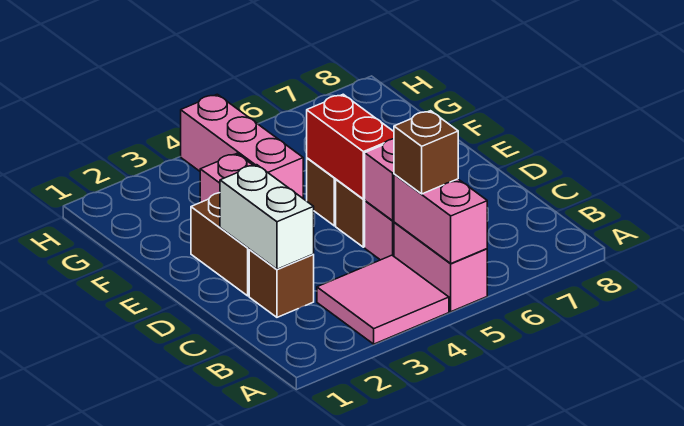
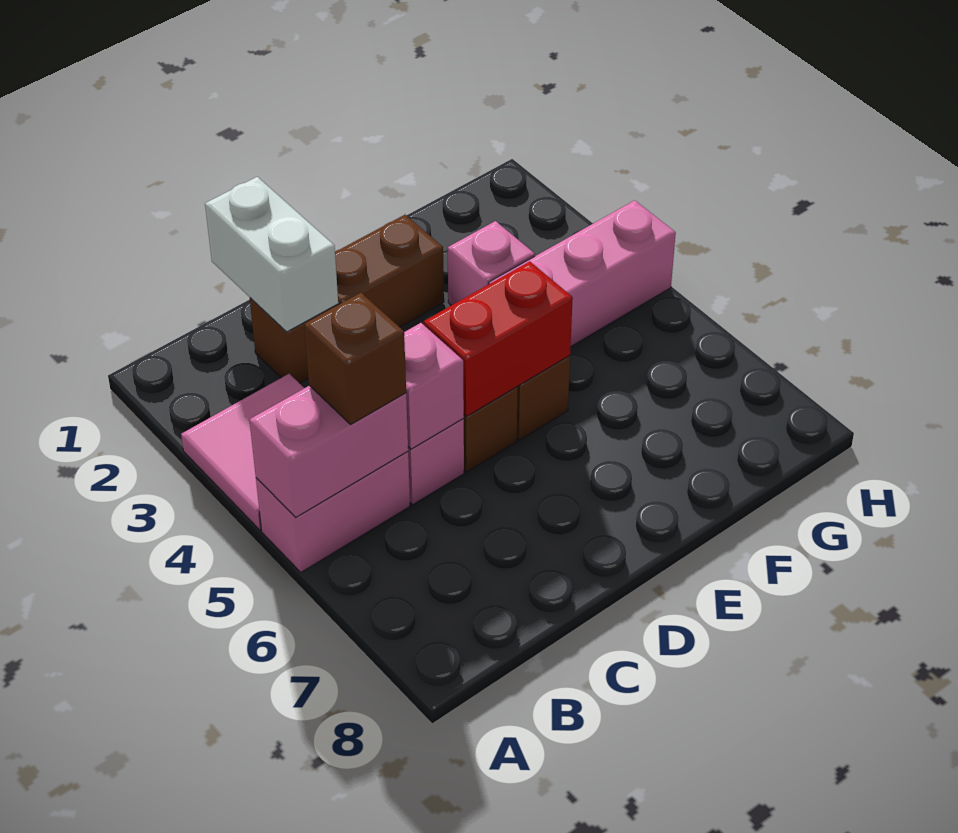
white brick C2:D2 level 2 -> white brick C1:C2 level 2

